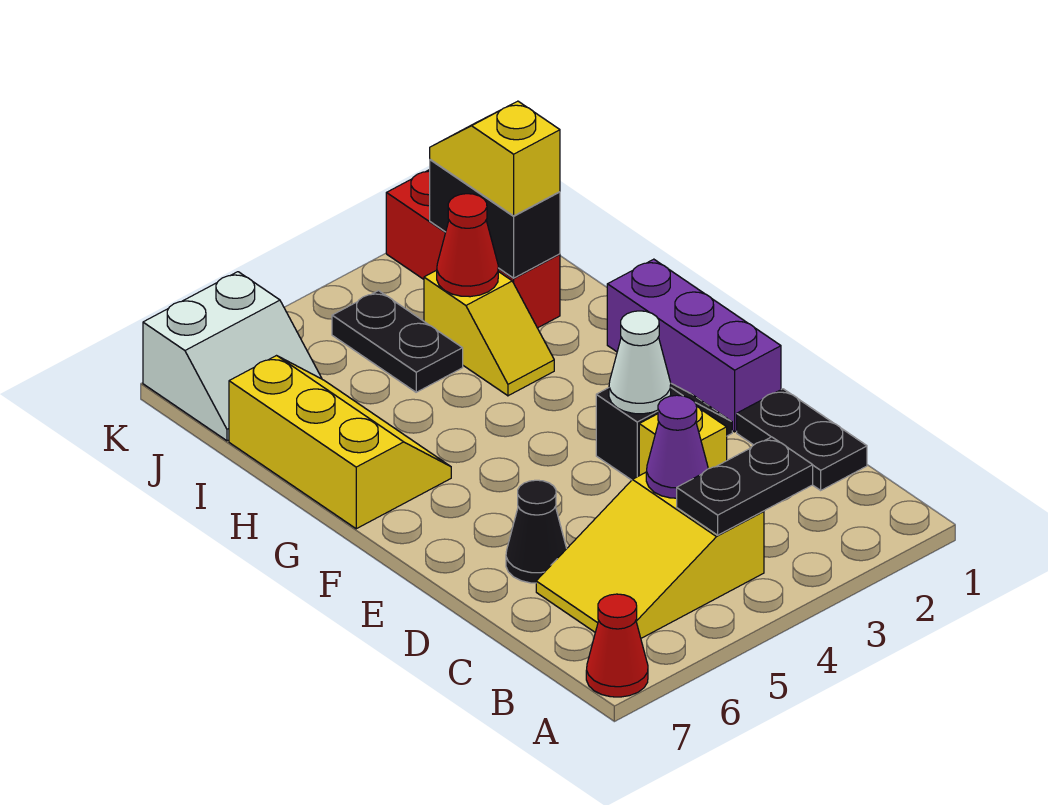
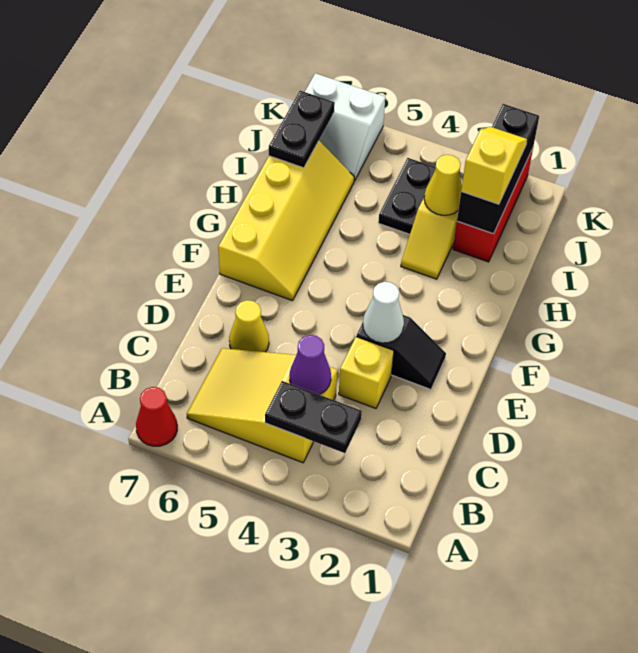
black plate C1:D1 level 1 -> black plate I7:J7 level 2
black cone D6 level 1 -> yellow cone D6 level 1
purple brick E1:G1 level 1 -> none
yellow slope G6:I7 level 1 top 7 -> yellow slope F6:I7 level 1 top 7
black brick I2:J2 level 2 -> black brick I2:K2 level 2
red cone I3 level 2 -> yellow cone I3 level 2

